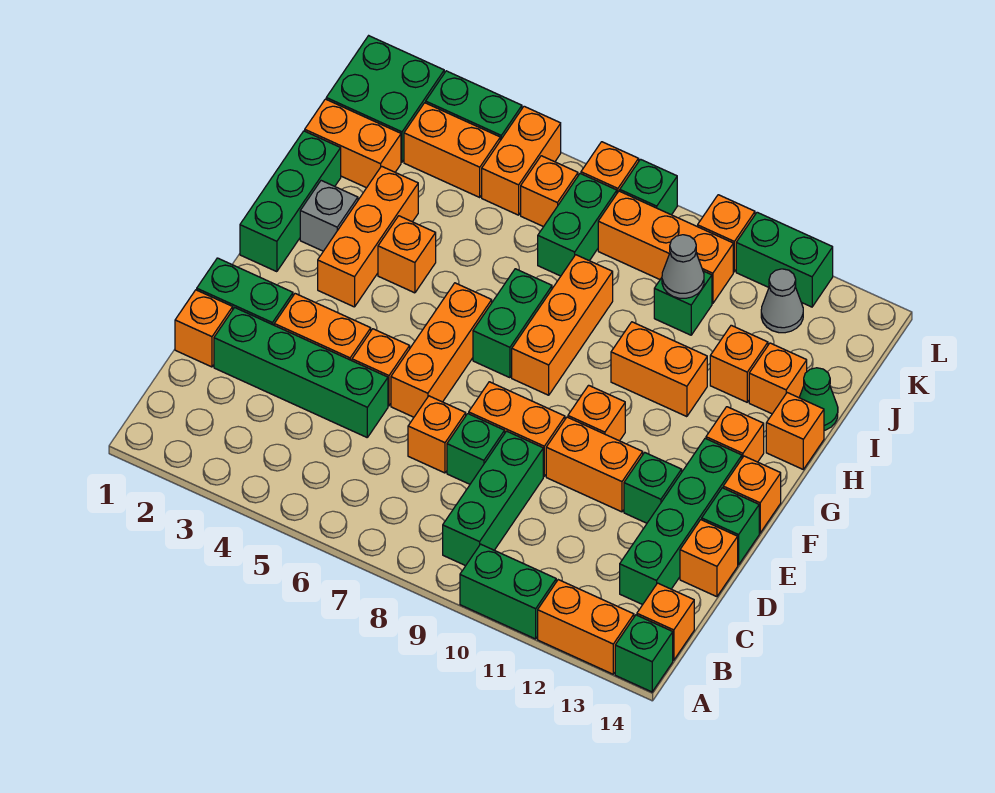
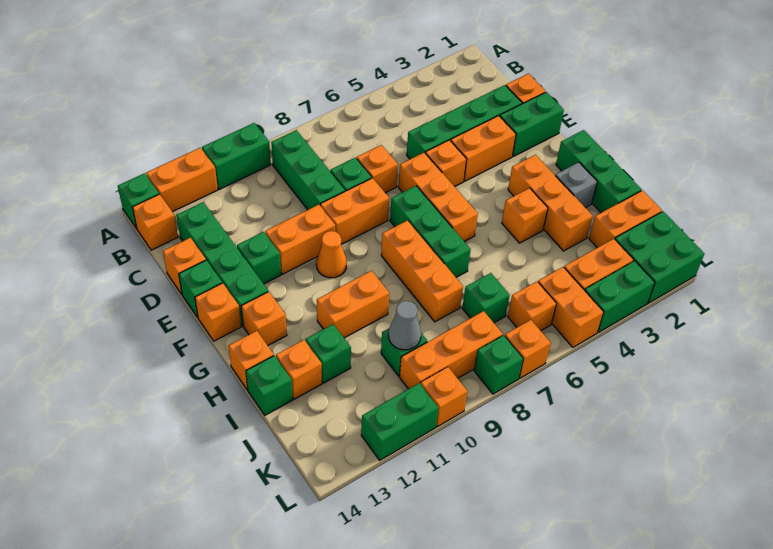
orange brick F10 level 1 -> orange cone F10 level 1
green brick G7:H7 level 1 -> green brick F7:H7 level 1
orange brick I12 level 1 -> green brick I12 level 1
green cone I14 level 1 -> green brick I14 level 1
green brick J7:K7 level 1 -> green brick J7 level 1
grey cone K12 level 1 -> none

